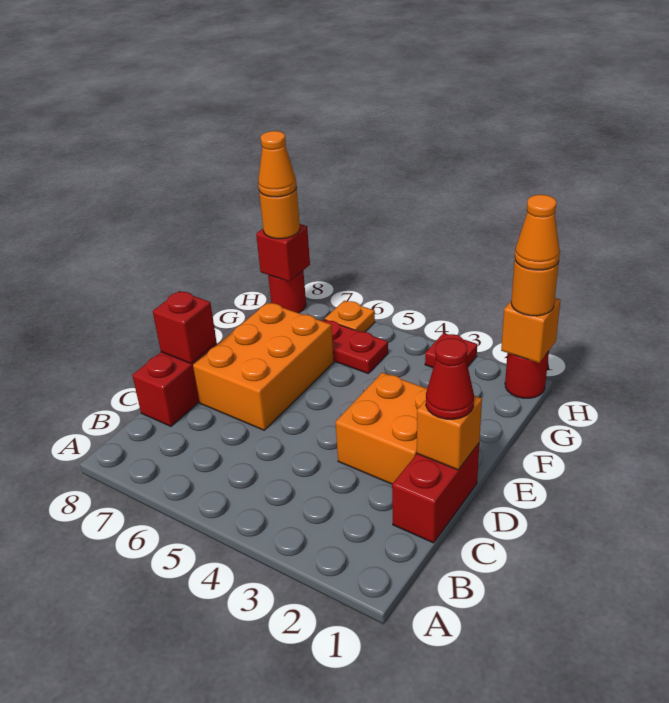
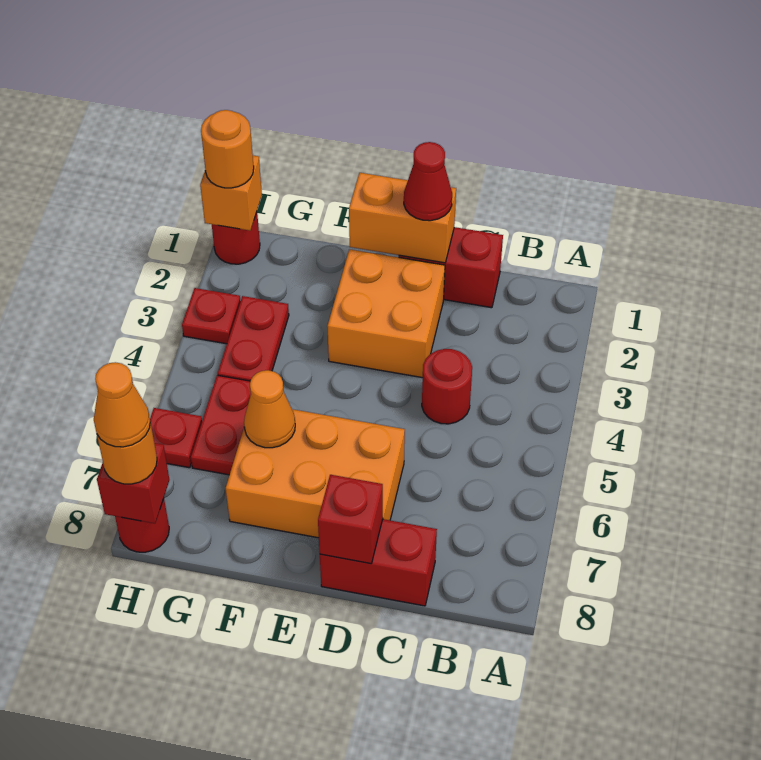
none -> red round brick C4 level 1
orange brick D1 level 2 -> orange brick D1:E1 level 2
none -> red plate G3:G4 level 1
orange cone H1 level 4 -> orange cone F6 level 2
orange plate H6 level 1 -> red plate H6 level 1

